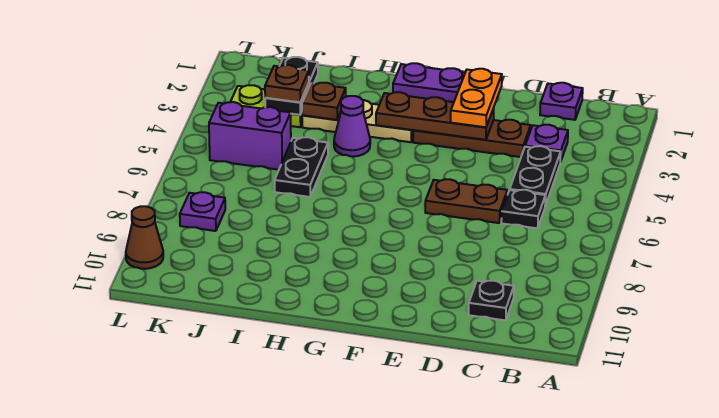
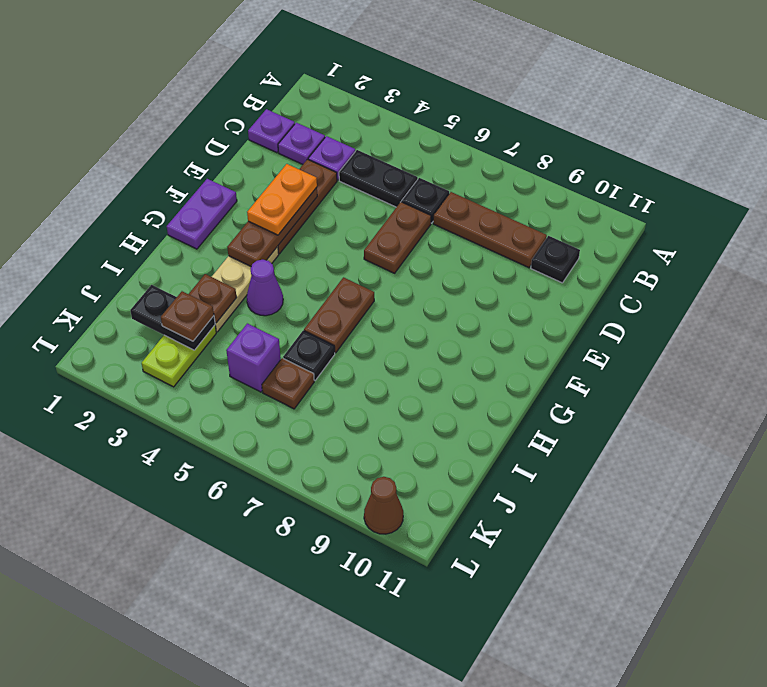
none -> brown plate C7:C9 level 1
orange plate E2:E3 level 3 -> orange plate E3:F3 level 3
none -> brown plate G6:H6 level 1
black plate I5:I6 level 1 -> black plate I6 level 1
purple brick J5:K5 level 1 -> purple brick J5 level 1
none -> brown plate J6 level 1
purple plate K8 level 1 -> purple plate C2 level 1

